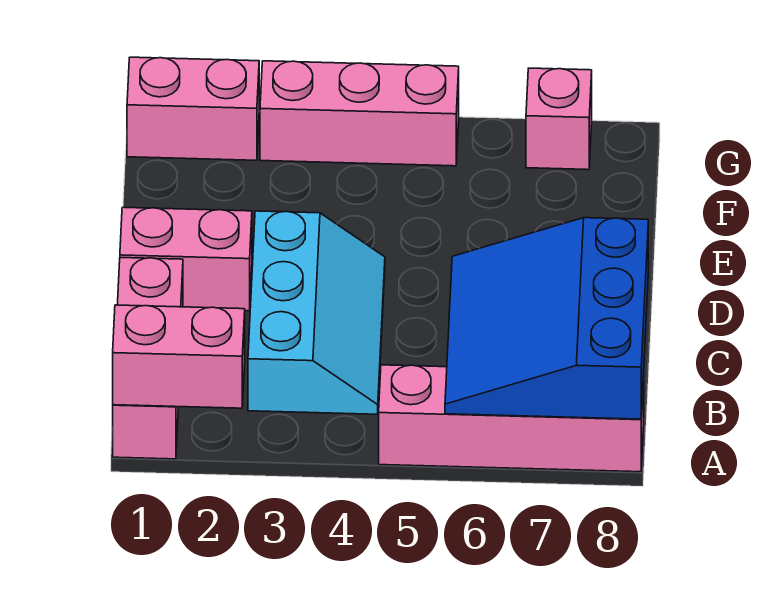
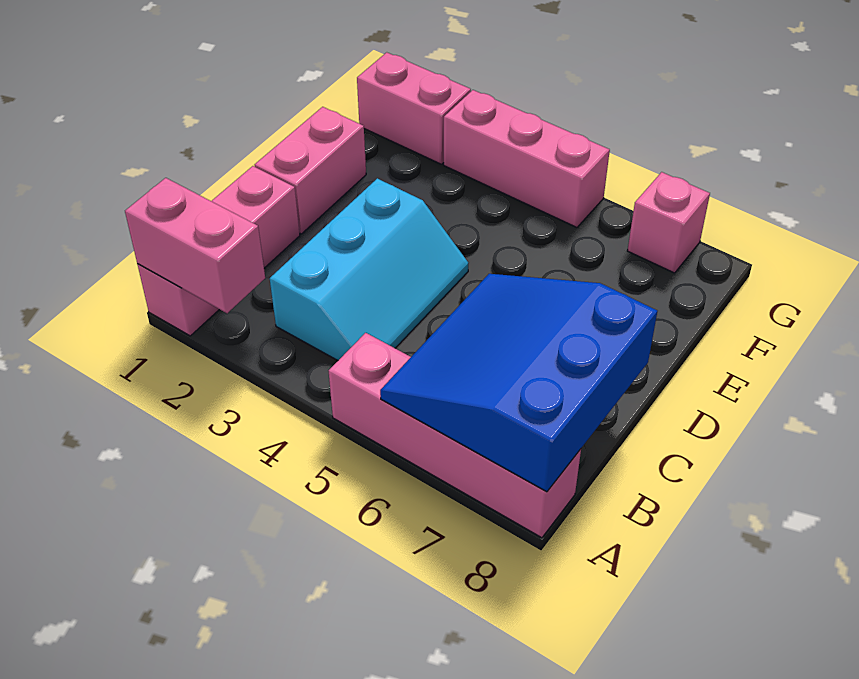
pink brick D1:D2 level 1 -> pink brick D1:E1 level 1

